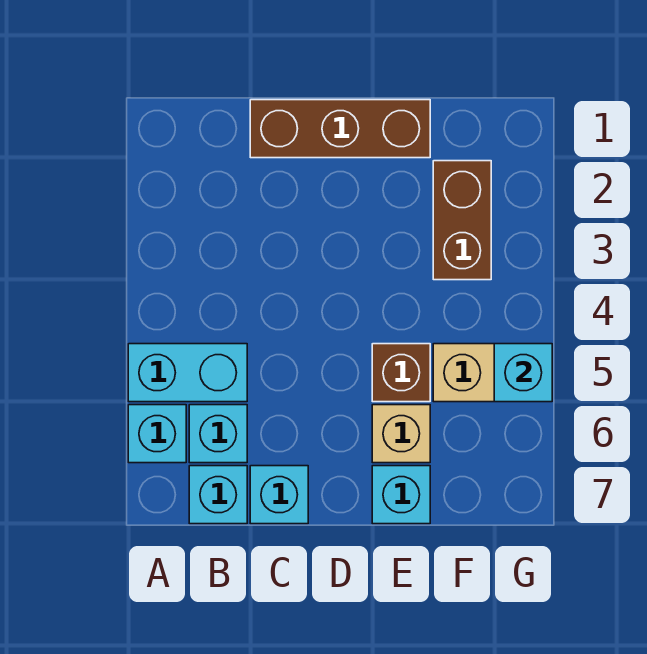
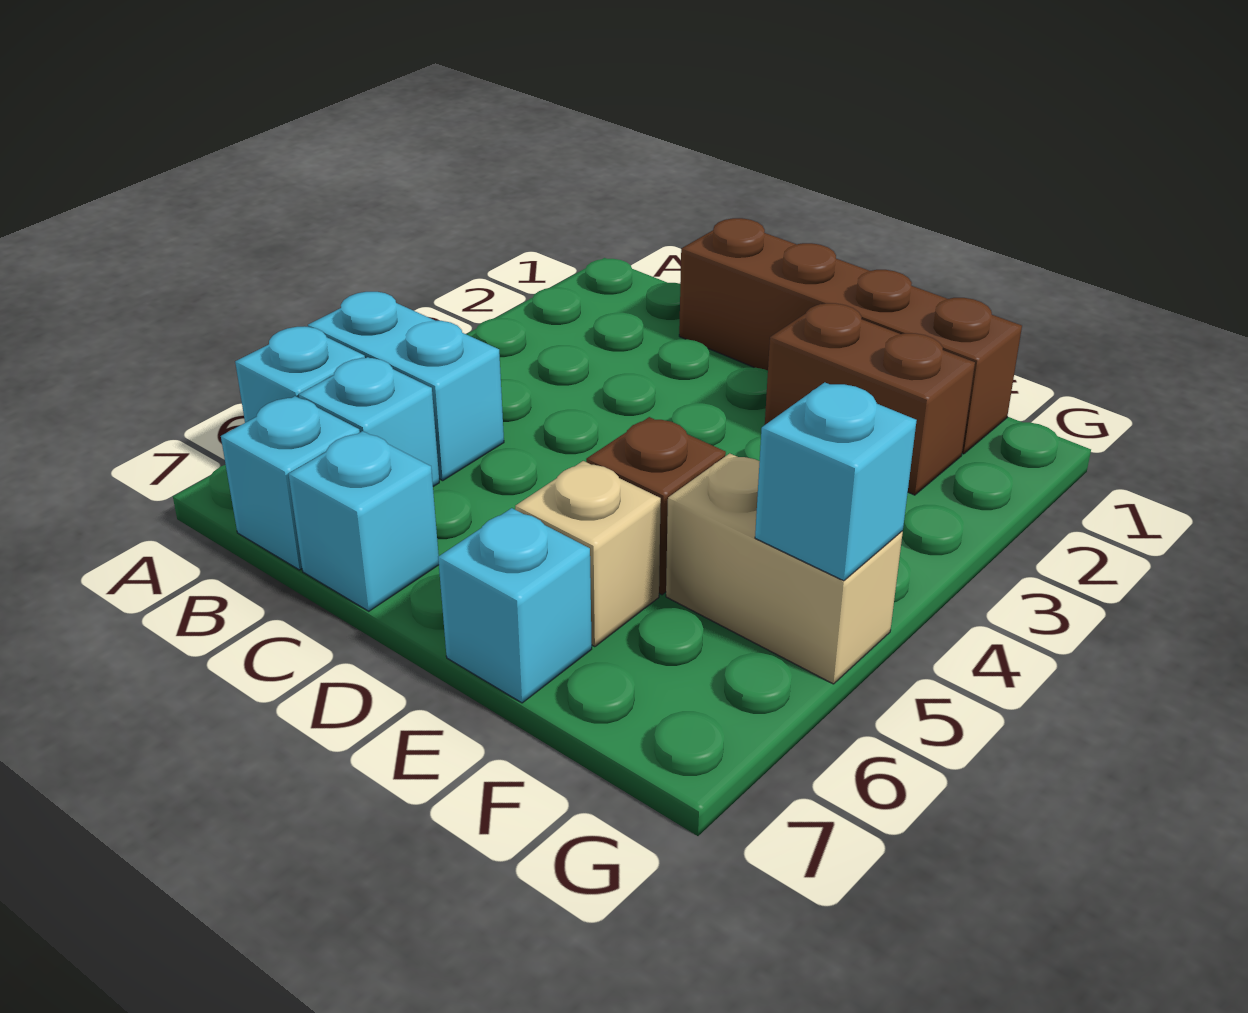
brown brick C1:E1 level 1 -> brown brick C1:F1 level 1
brown brick F2:F3 level 1 -> brown brick E2:F2 level 1

